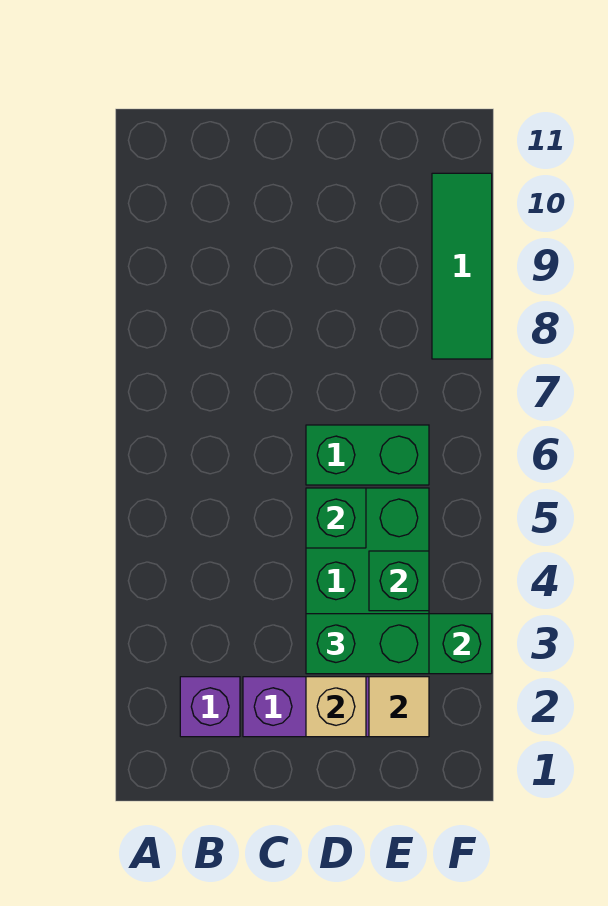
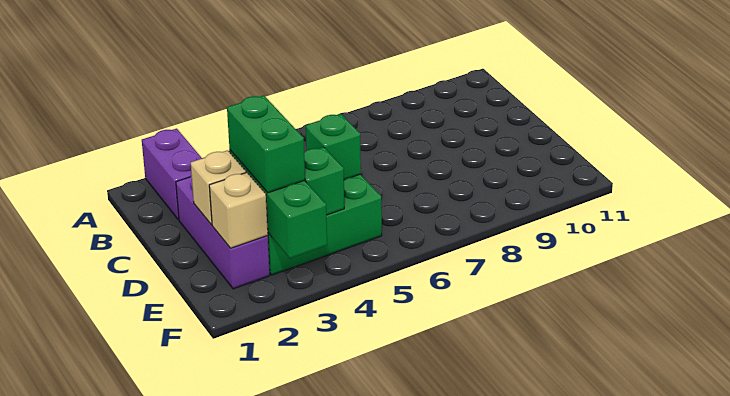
purple brick B2 level 1 -> purple brick A2:B2 level 1
green brick D6:E6 level 1 -> none
tan tile E2 level 2 -> tan brick E2 level 2
green tile F8:F10 level 1 -> none

